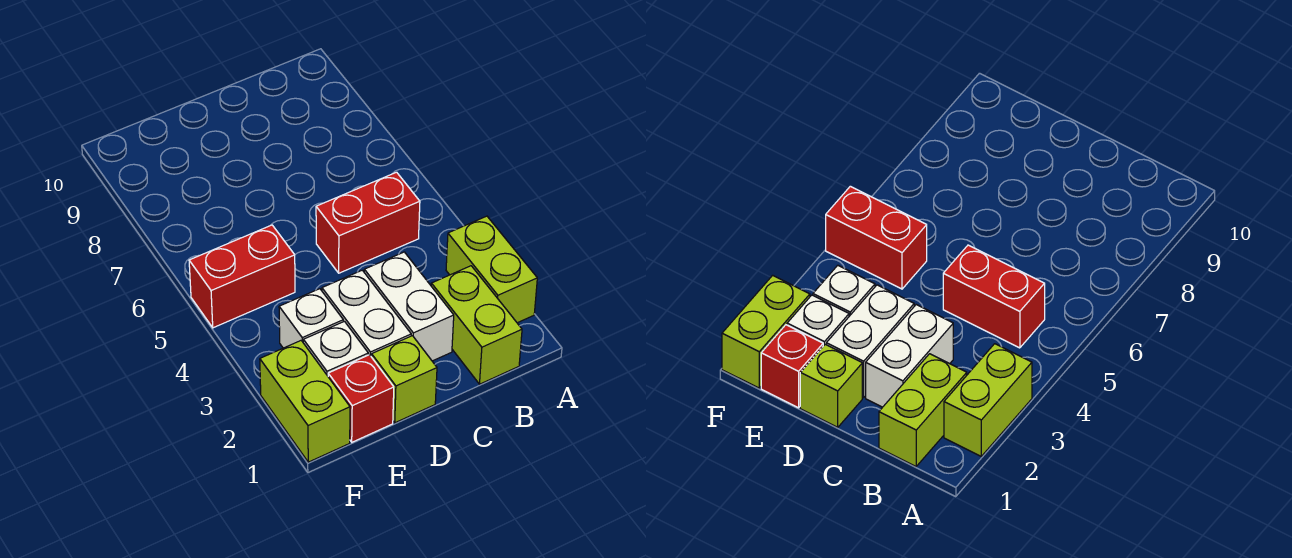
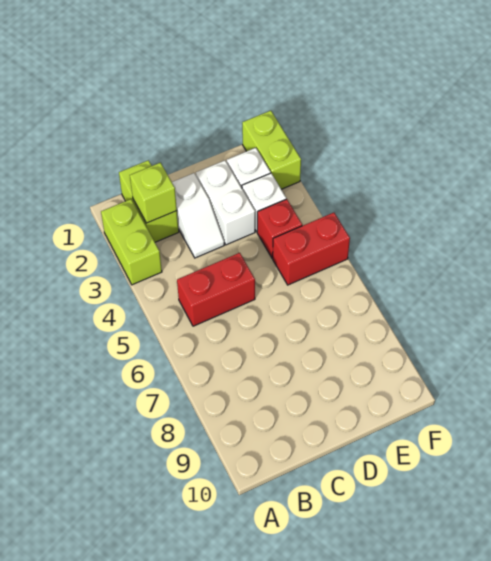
white brick C2:C3 level 1 -> white slope C2:C3 level 1 top 2
lime brick D1 level 1 -> lime brick B2 level 2
red brick E1 level 1 -> red brick E4 level 1

